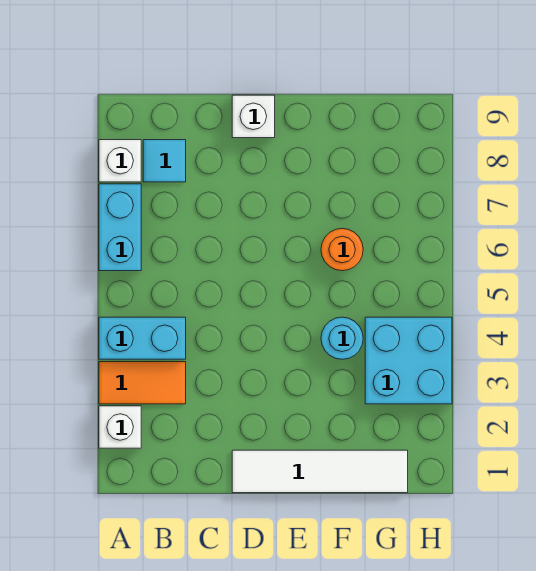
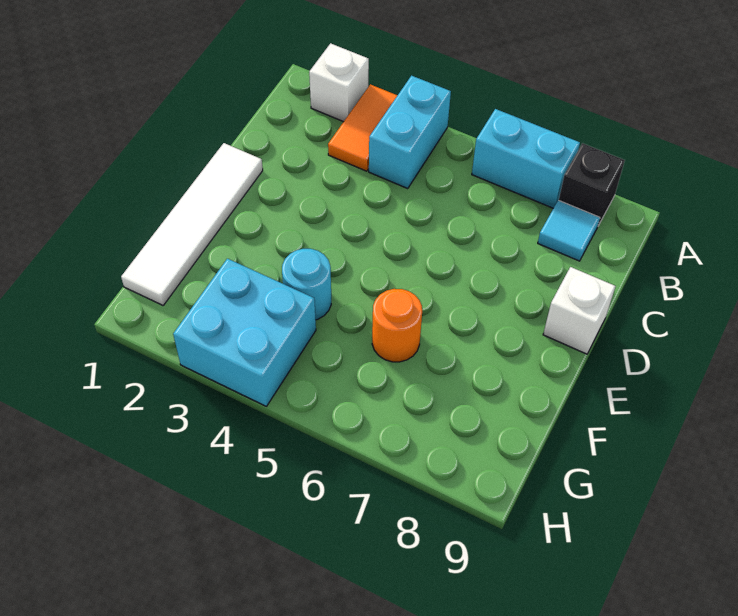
white brick A8 level 1 -> black brick A8 level 1

